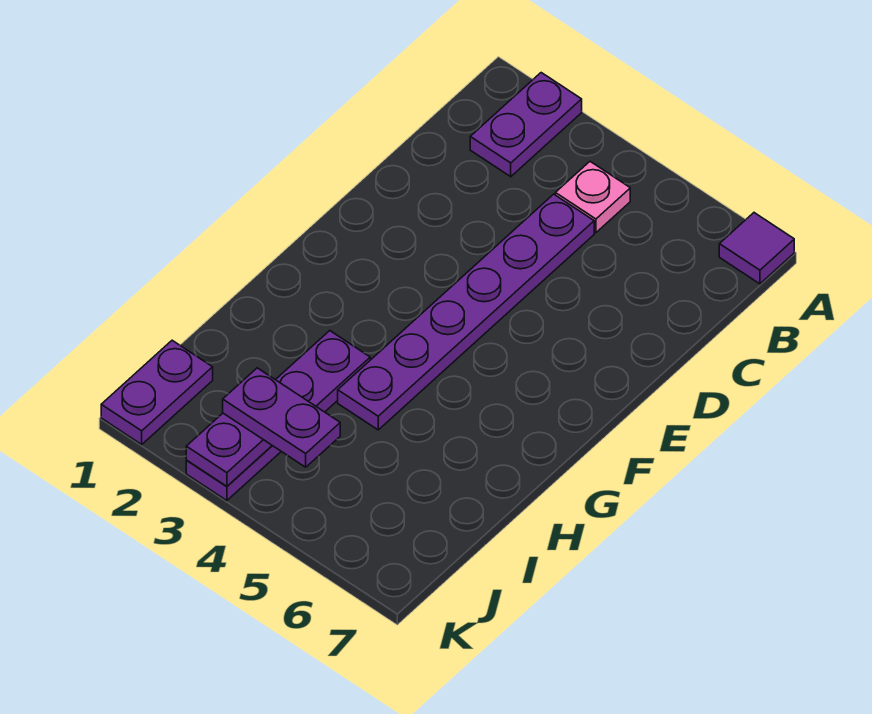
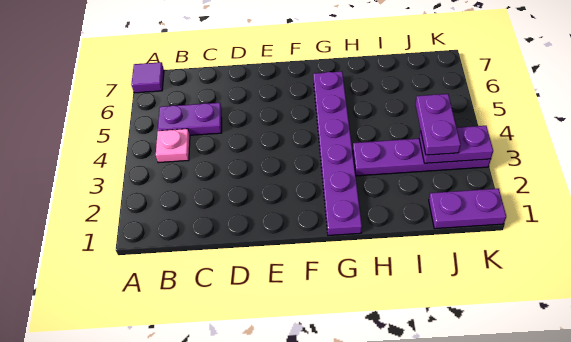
purple plate A2:B2 level 1 -> purple plate B5:C5 level 1
purple plate C4:H4 level 1 -> purple plate G1:G6 level 1

